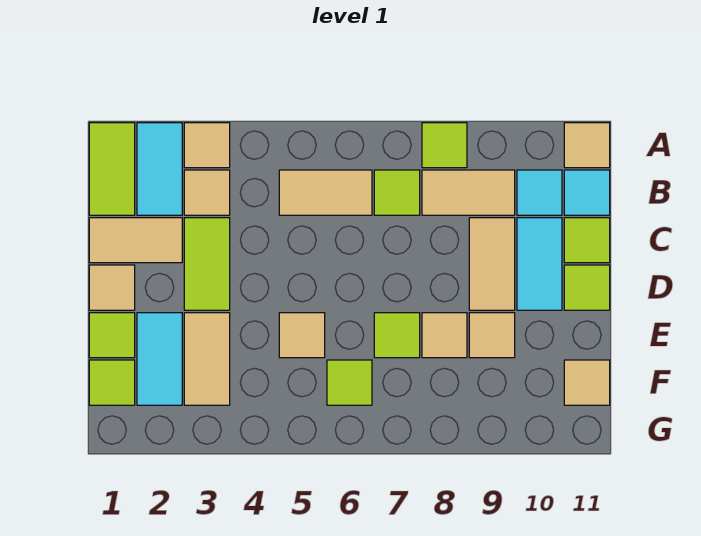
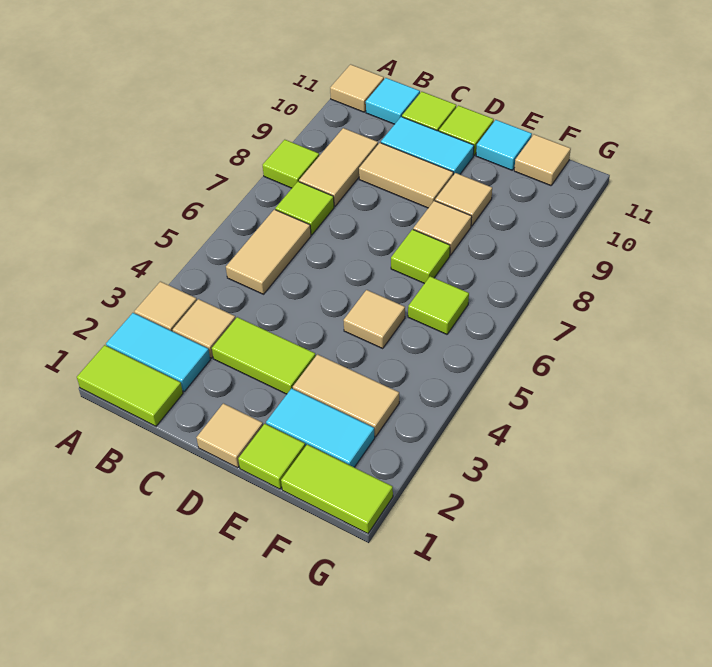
cyan tile B10 level 1 -> cyan tile E11 level 1
tan tile C1:C2 level 1 -> none
lime tile F1 level 1 -> lime tile F1:G1 level 1

